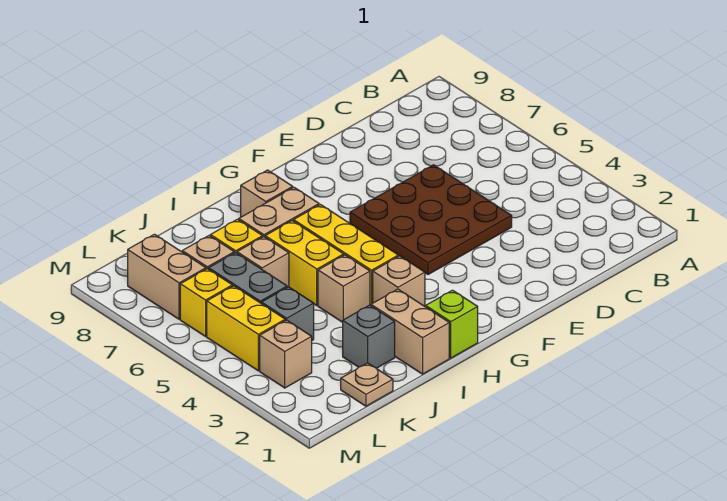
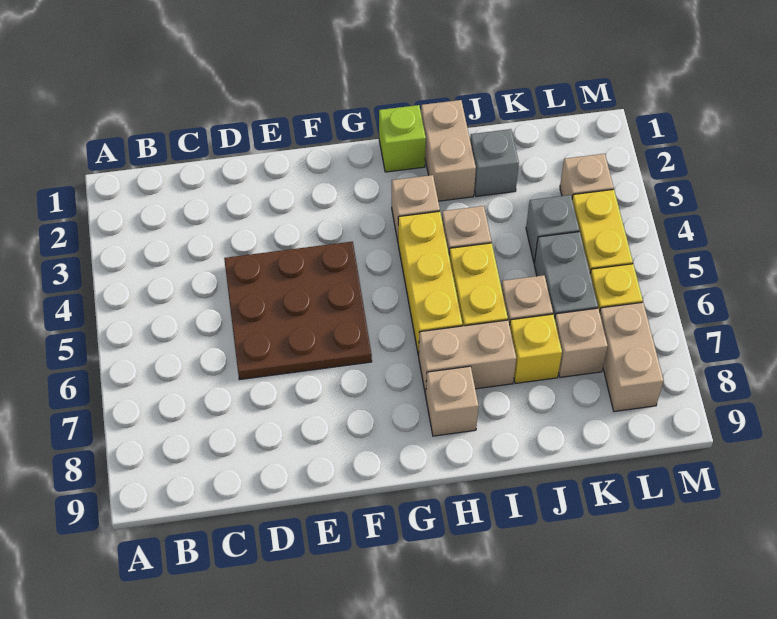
tan plate K1 level 1 -> none

